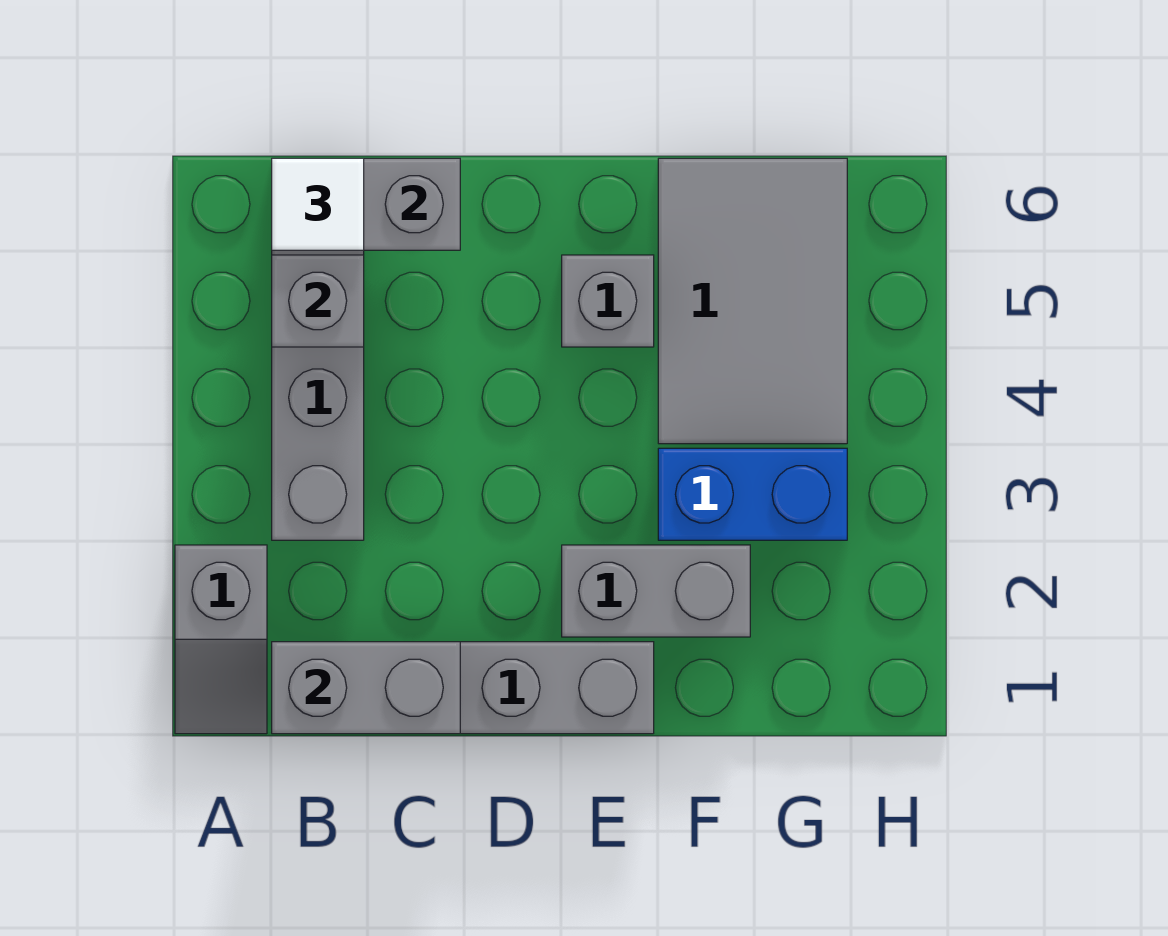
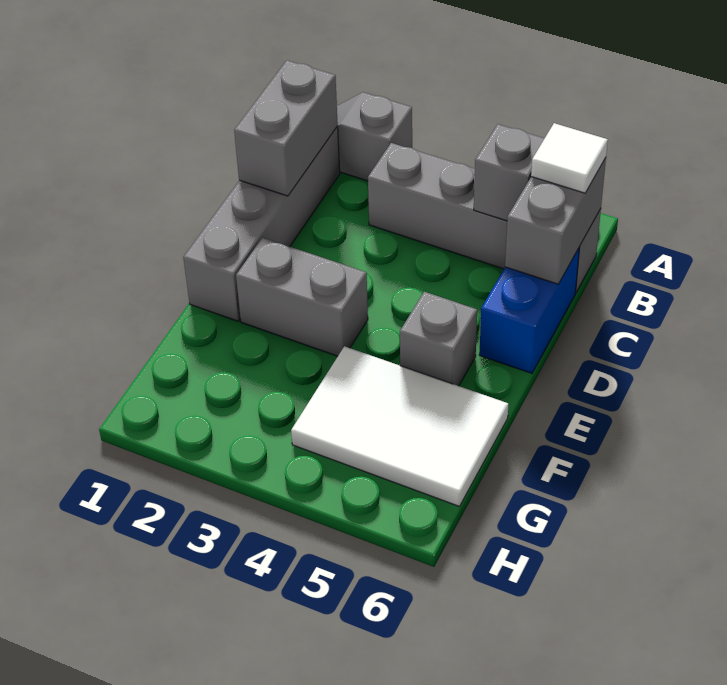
grey brick E2:F2 level 1 -> grey brick E2:E3 level 1
blue brick F3:G3 level 1 -> blue brick C6:D6 level 1
grey tile F4:G6 level 1 -> white tile F4:G6 level 1

